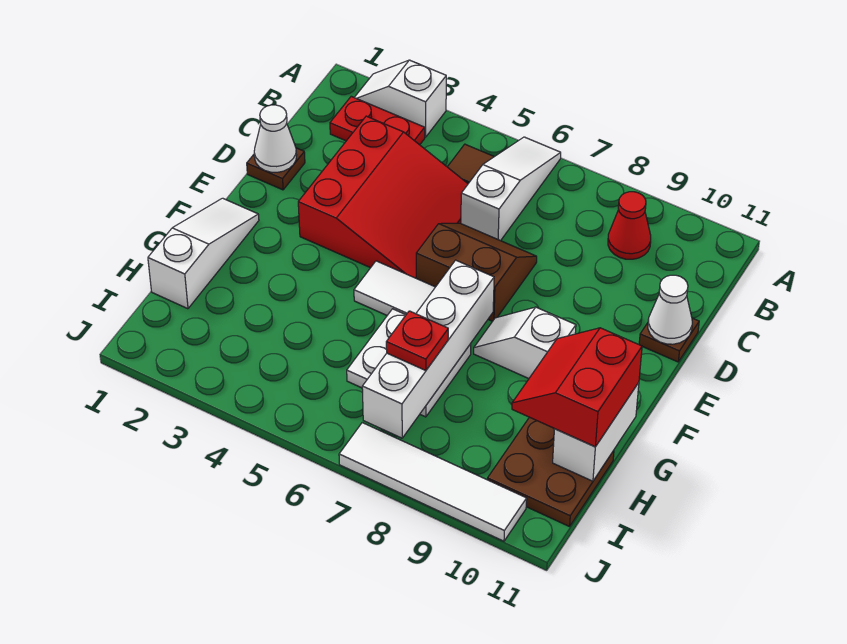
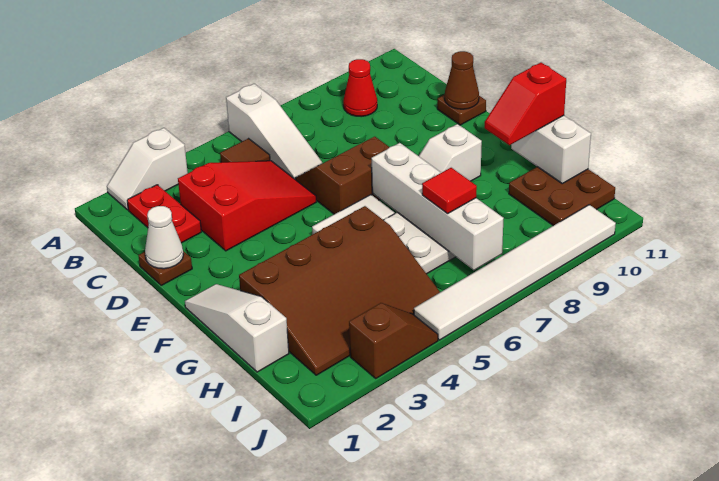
white slope A6:C6 level 1 top C -> white slope A6:C6 level 1 top A
red plate B2:B3 level 1 -> red plate B2:C2 level 1
red slope C3:E5 level 1 top 3 -> red slope C3:D5 level 1 top 3
white cone D11 level 2 -> brown cone D11 level 2
none -> brown slope G2:I5 level 1 top G
red slope G10:H11 level 3 top 11 -> red slope G10:G11 level 3 top 11
red plate H7 level 3 -> red tile H7 level 3
none -> brown slope J3:J4 level 1 top 3
white tile J7:J10 level 1 -> white tile J5:J10 level 1

